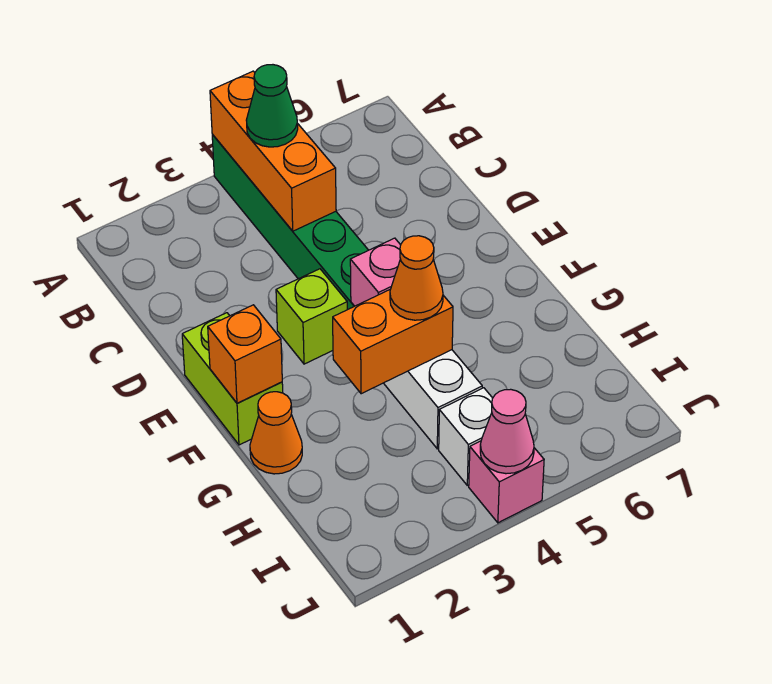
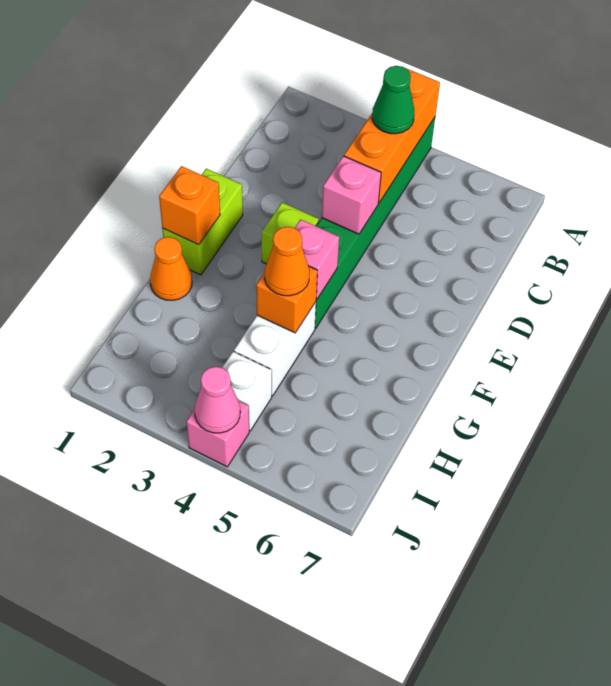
none -> pink brick D4 level 2
orange brick G3:G4 level 2 -> orange brick G4 level 2

